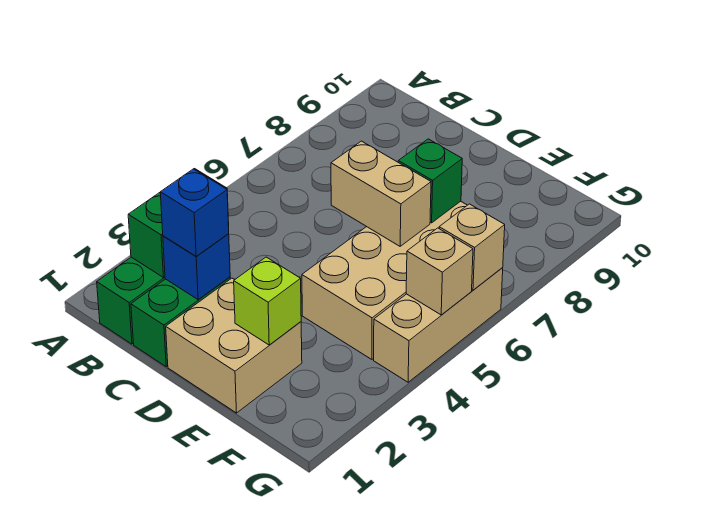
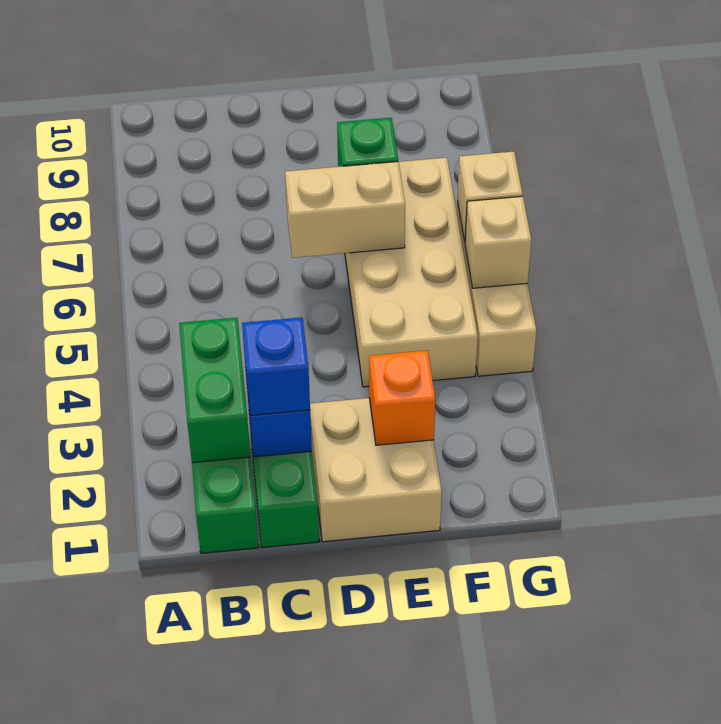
lime brick E2 level 2 -> orange brick E2 level 2

